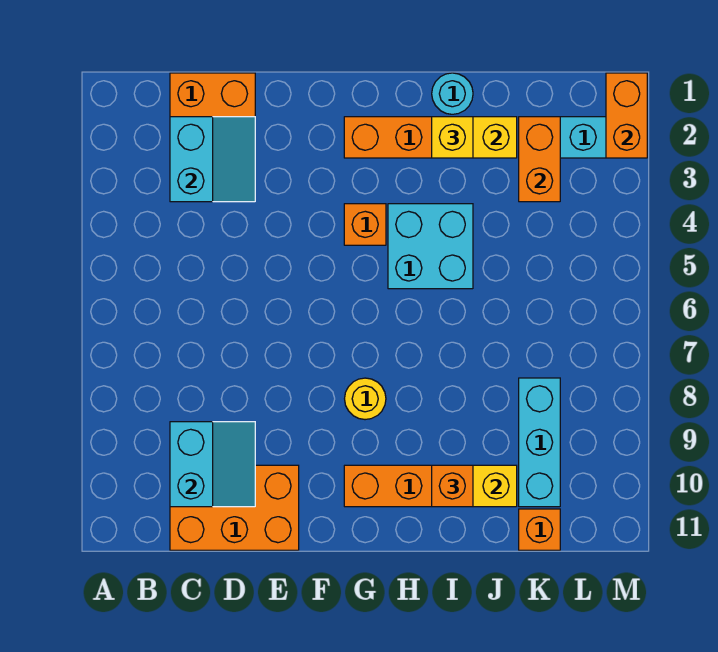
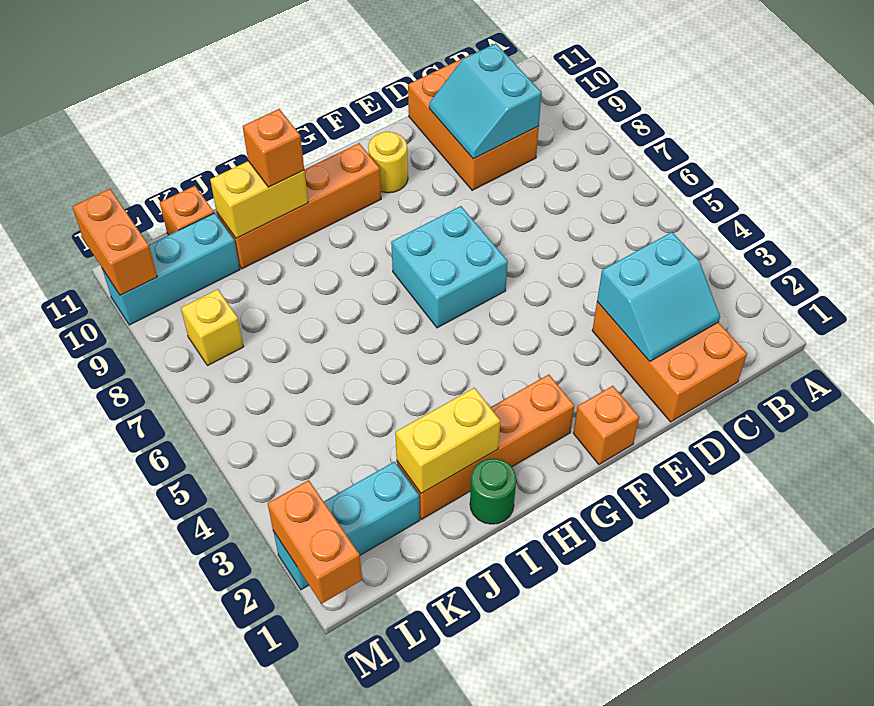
cyan slope C2:D3 level 2 top C -> cyan slope C2:D3 level 2 top 3
orange brick C10:E11 level 1 -> orange brick C9:D11 level 1
orange brick G4 level 1 -> orange brick F1 level 1
yellow round brick G8 level 1 -> yellow round brick F10 level 1
cyan brick H4:I5 level 1 -> cyan brick F6:G7 level 1
cyan round brick I1 level 1 -> green round brick I1 level 1
yellow brick I2 level 3 -> yellow brick L8 level 1
orange brick K2:K3 level 2 -> orange brick M10:M11 level 2
cyan brick K8:K10 level 1 -> cyan brick K10:M10 level 1

